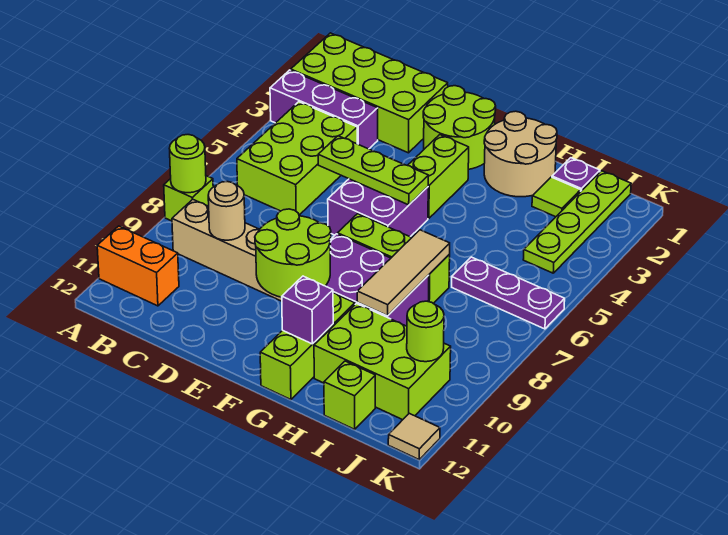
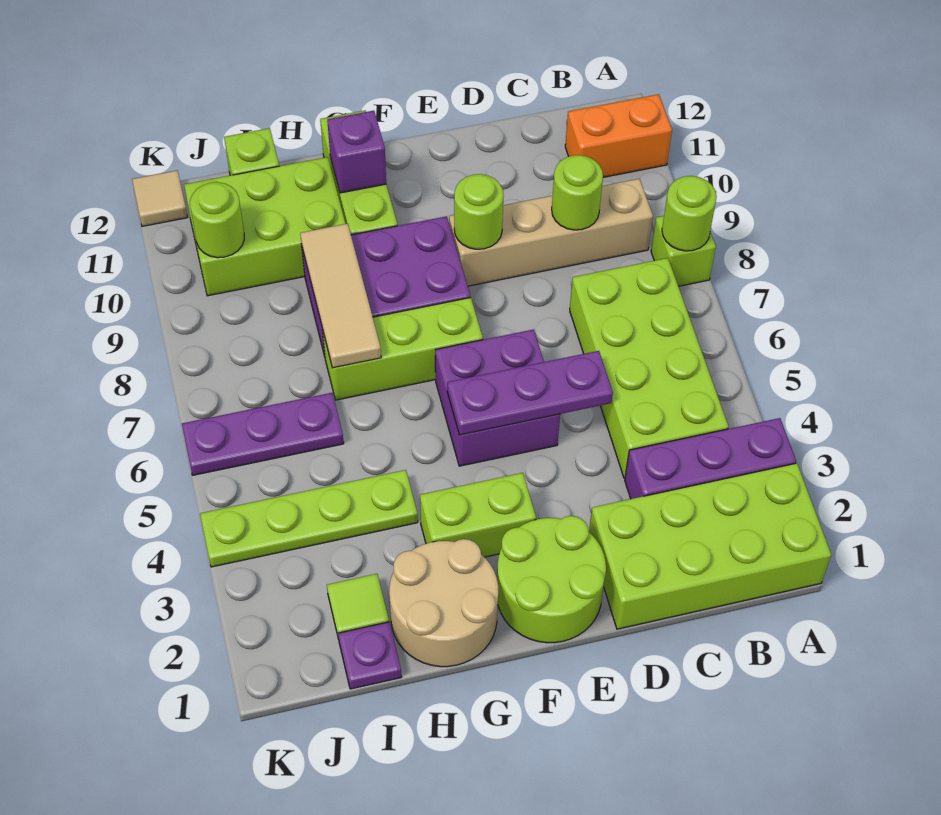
lime brick B4:C6 level 1 -> lime brick B4:C7 level 1
tan round brick C9 level 2 -> lime round brick C9 level 2
lime plate D5:F5 level 2 -> purple plate D5:F5 level 2
lime round brick E9:F10 level 2 -> lime round brick E9 level 2
lime brick F3:F4 level 1 -> lime brick F3:G3 level 1
lime plate J1:J4 level 1 -> lime plate H4:K4 level 1

